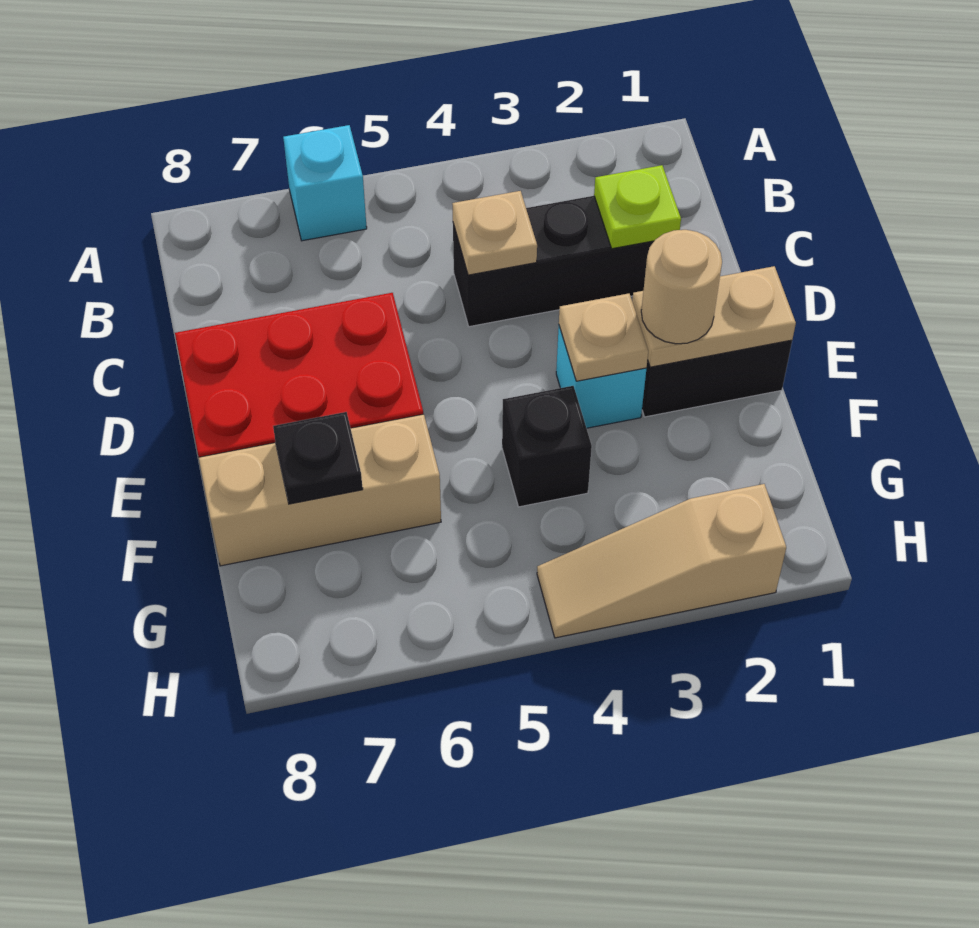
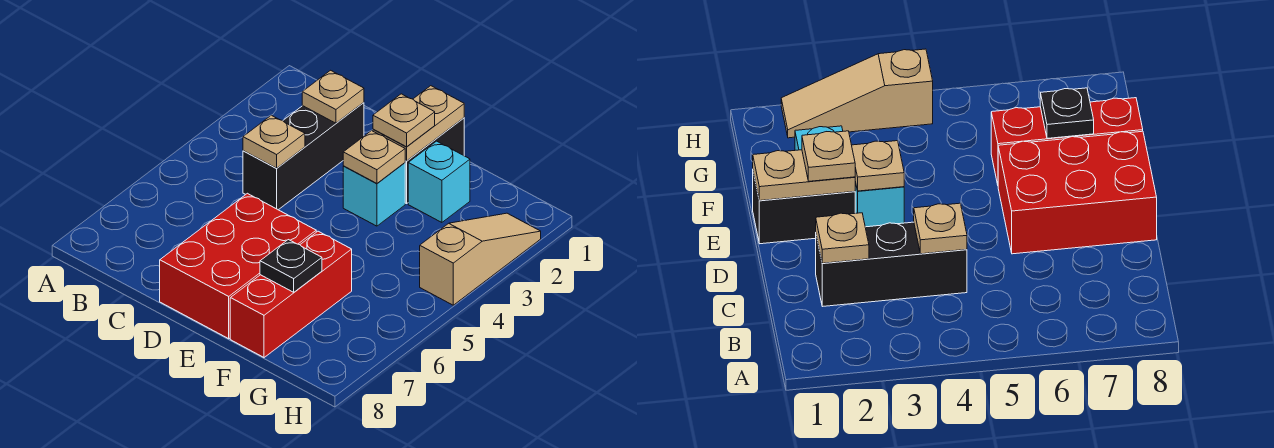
cyan brick A6 level 1 -> cyan brick F2 level 1
lime plate C2 level 2 -> tan plate C2 level 2
tan round brick E2 level 3 -> tan plate E2 level 3
black brick F4 level 1 -> none
tan brick F6:F8 level 1 -> red brick F6:F8 level 1
tan slope H2:H4 level 1 top 2 -> tan slope H2:H4 level 1 top 4

